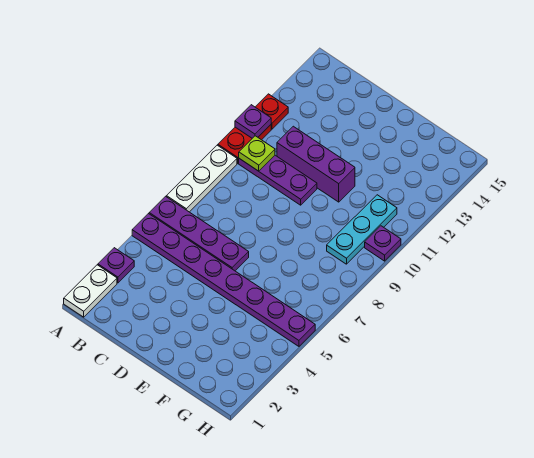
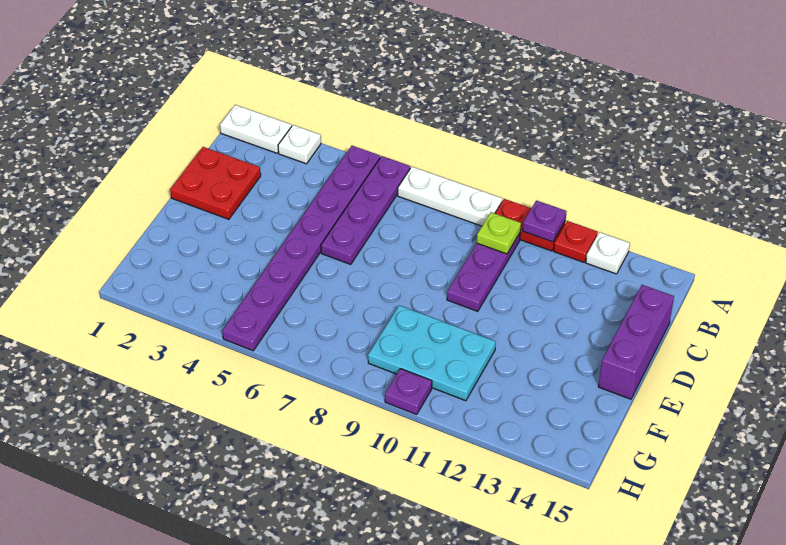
purple plate A3 level 1 -> white plate A3 level 1
none -> white plate A13 level 1
none -> red plate C1:D2 level 1
purple brick C11:E11 level 1 -> purple brick C15:E15 level 1
cyan plate G9:G11 level 1 -> cyan plate F9:G11 level 1

